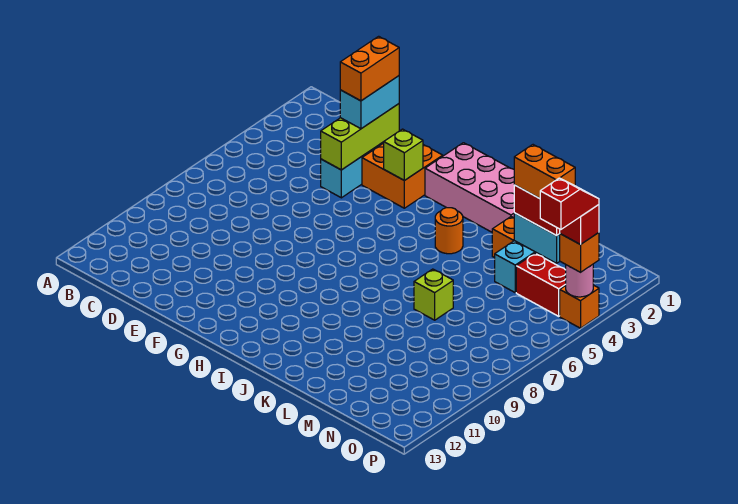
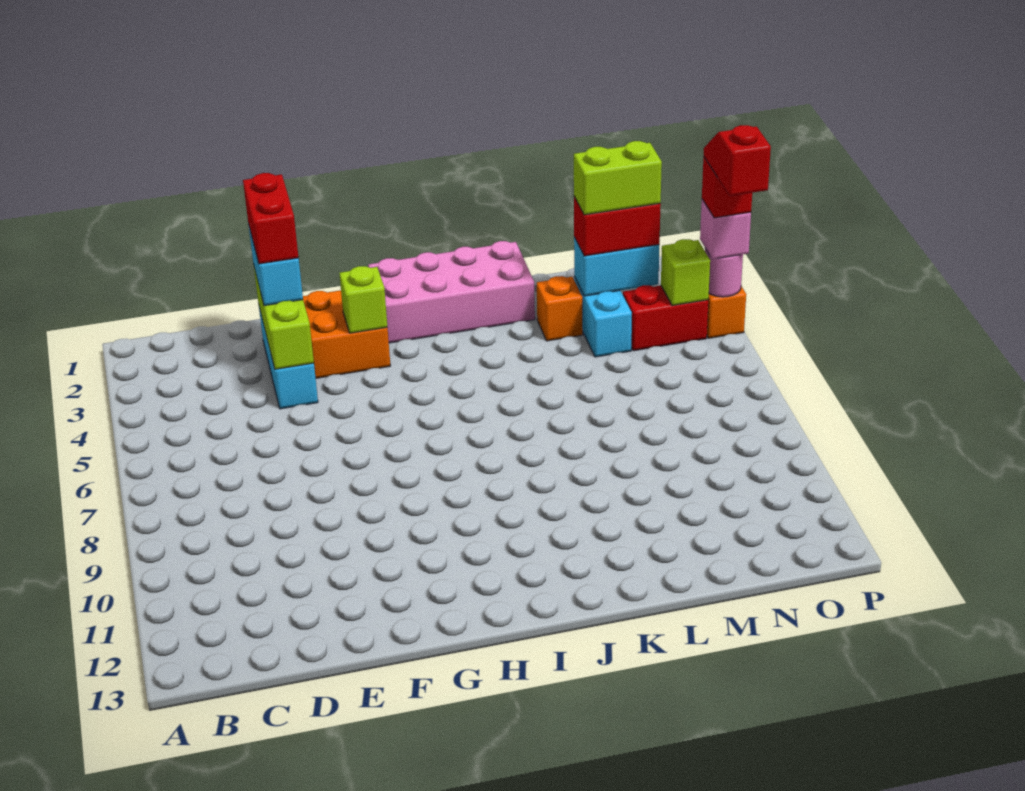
orange brick E2:E3 level 4 -> red brick E2:E3 level 4
orange round brick J4 level 1 -> none
lime brick L7 level 1 -> lime brick O4 level 2
orange brick M3:N3 level 4 -> lime brick M3:N3 level 4
orange brick P4 level 3 -> pink brick P4 level 3

